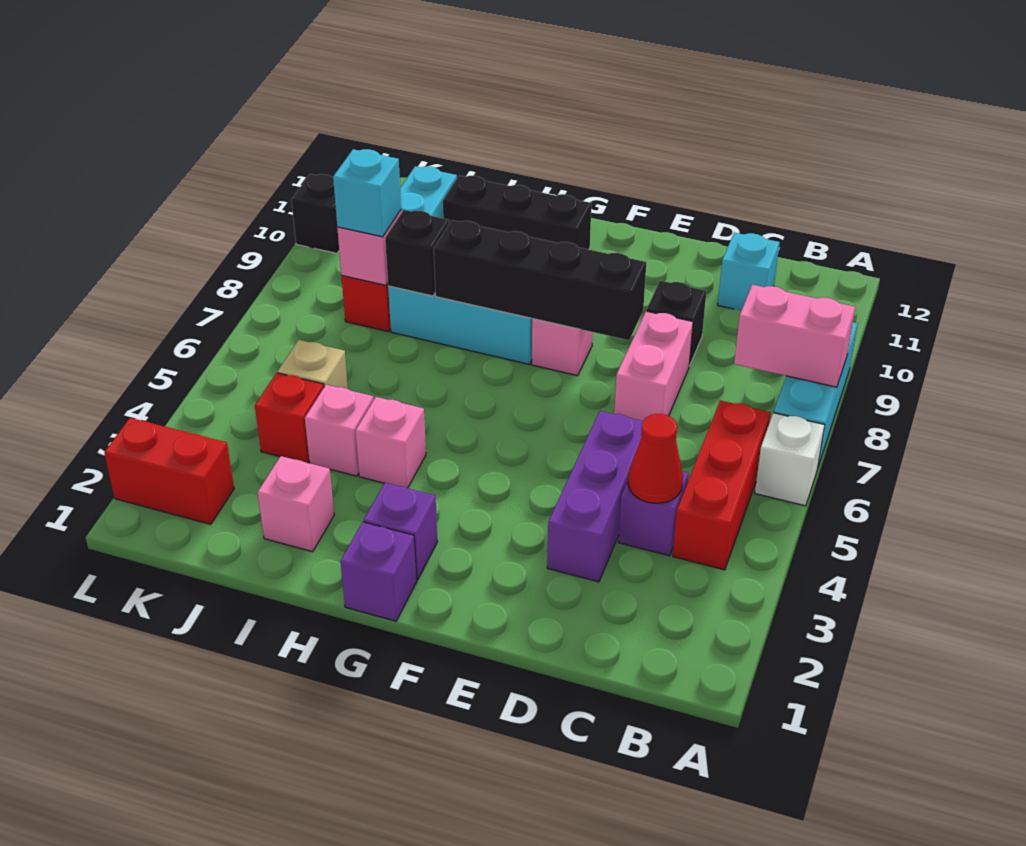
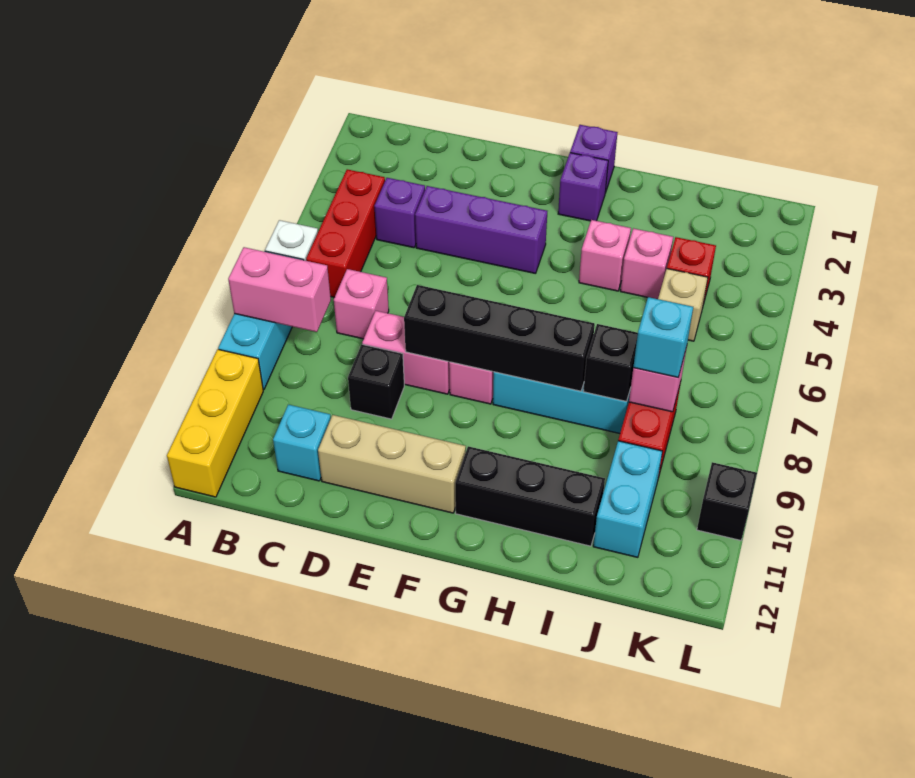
none -> yellow brick A10:A12 level 1
red cone C4 level 2 -> none
purple brick D3:D5 level 1 -> purple brick D4:F4 level 1
pink brick D7:D8 level 1 -> pink brick D8:E8 level 1
none -> tan brick D11:F11 level 1
pink brick I2 level 1 -> pink brick C7 level 1
red brick K2:L2 level 1 -> none

